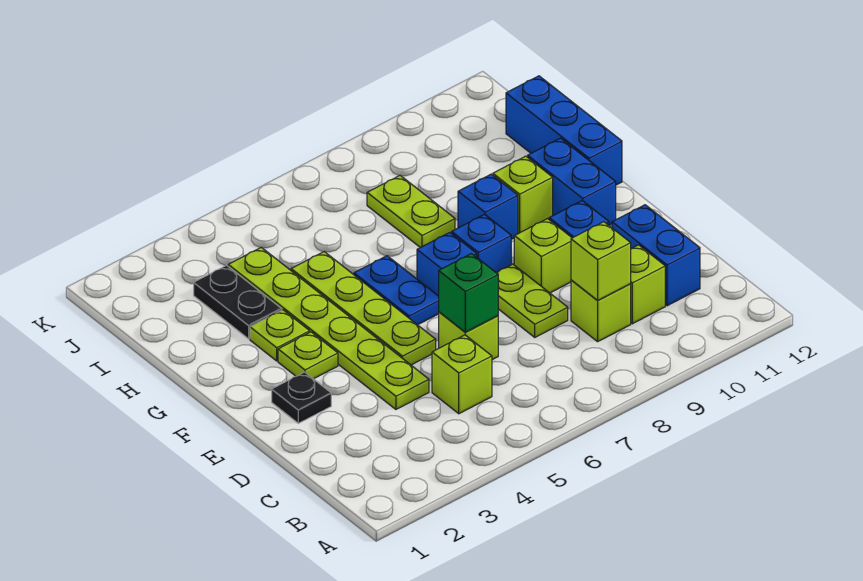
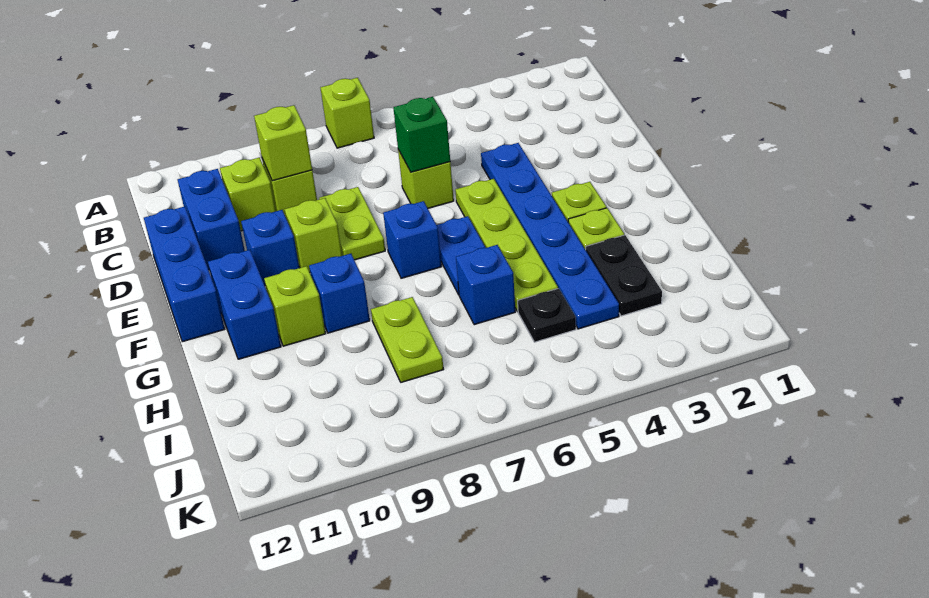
lime brick C5 level 1 -> lime brick A7 level 1
lime plate D4:I4 level 1 -> blue plate D4:I4 level 1
black plate E2 level 1 -> black plate I5 level 1
blue brick F8 level 1 -> blue brick H6 level 1
blue brick G12:I12 level 1 -> blue brick D12:F12 level 1

